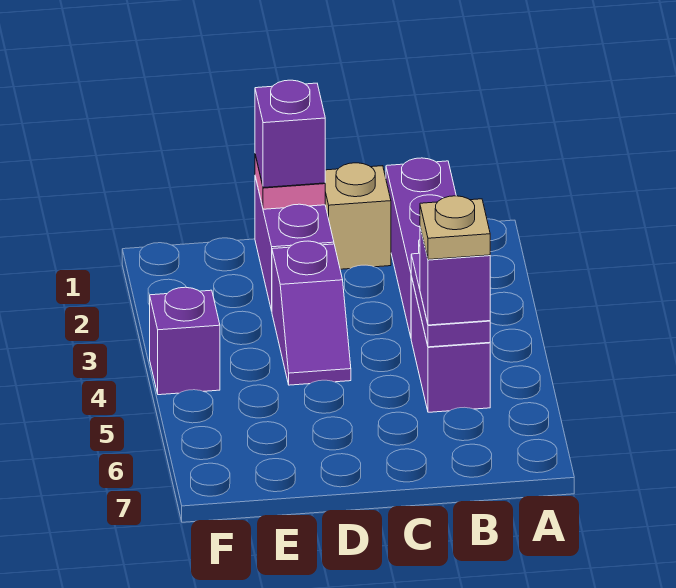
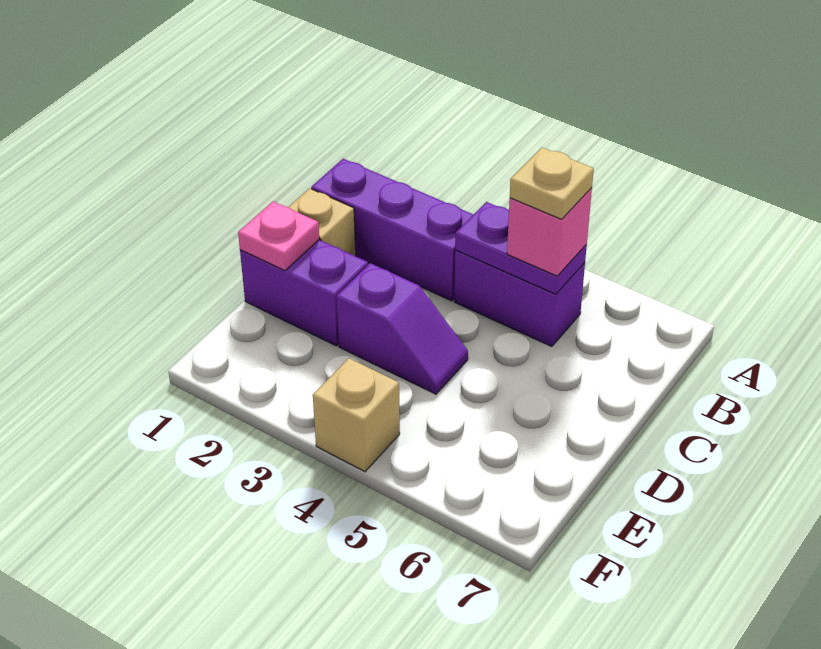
purple brick B5 level 3 -> pink brick B5 level 3
purple brick D1 level 3 -> none
purple brick F4 level 1 -> tan brick F4 level 1

